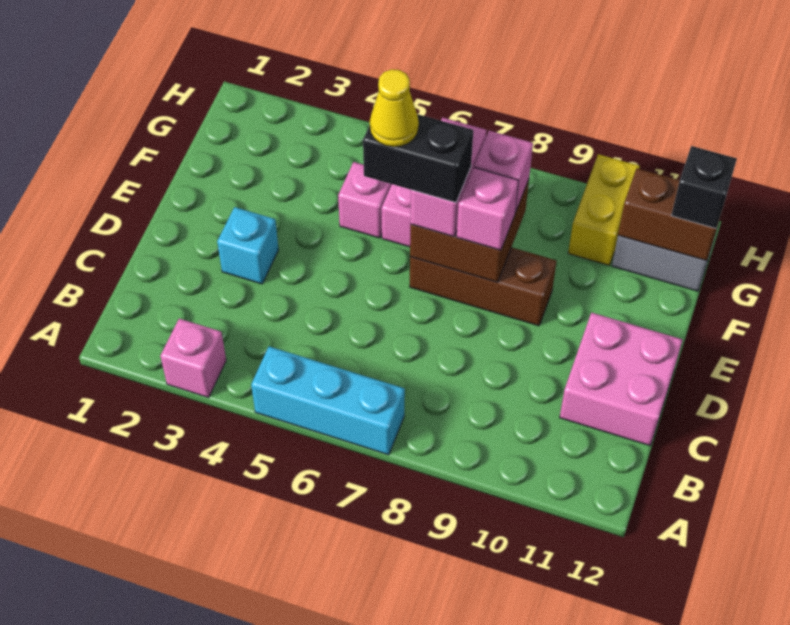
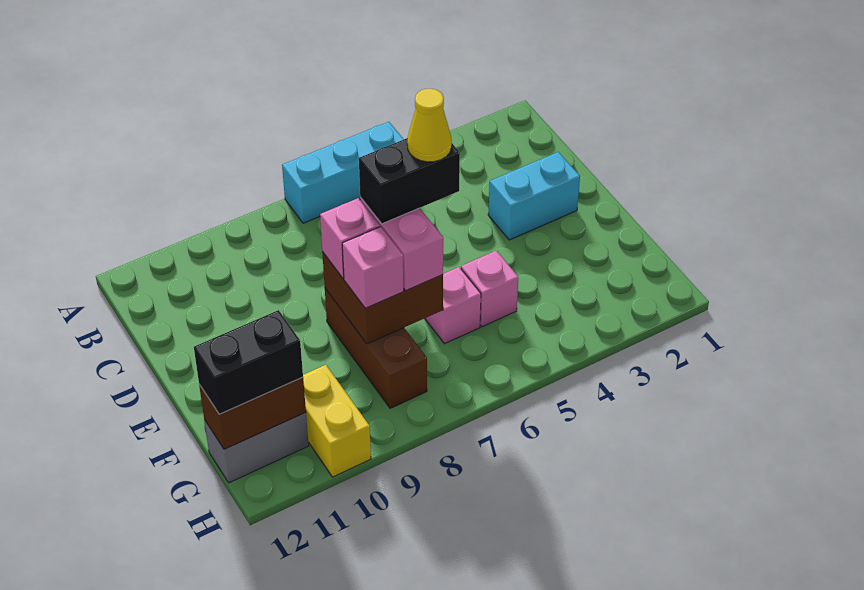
pink brick A3 level 1 -> none
pink brick C11:D12 level 1 -> none
cyan brick D3 level 1 -> cyan brick D2:D3 level 1
brown brick E7:E9 level 1 -> brown brick E8:G8 level 1
black brick G12 level 3 -> black brick G11:G12 level 3

